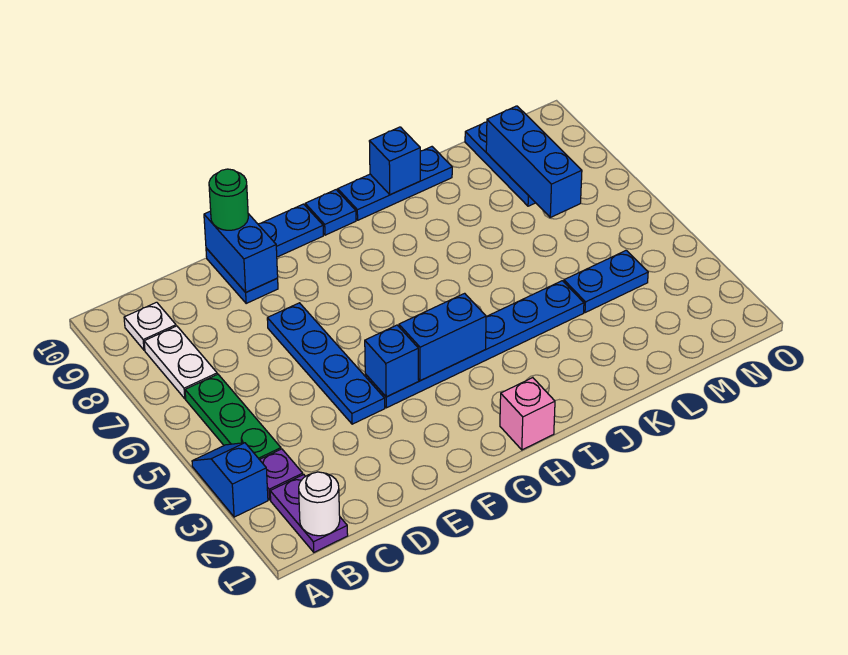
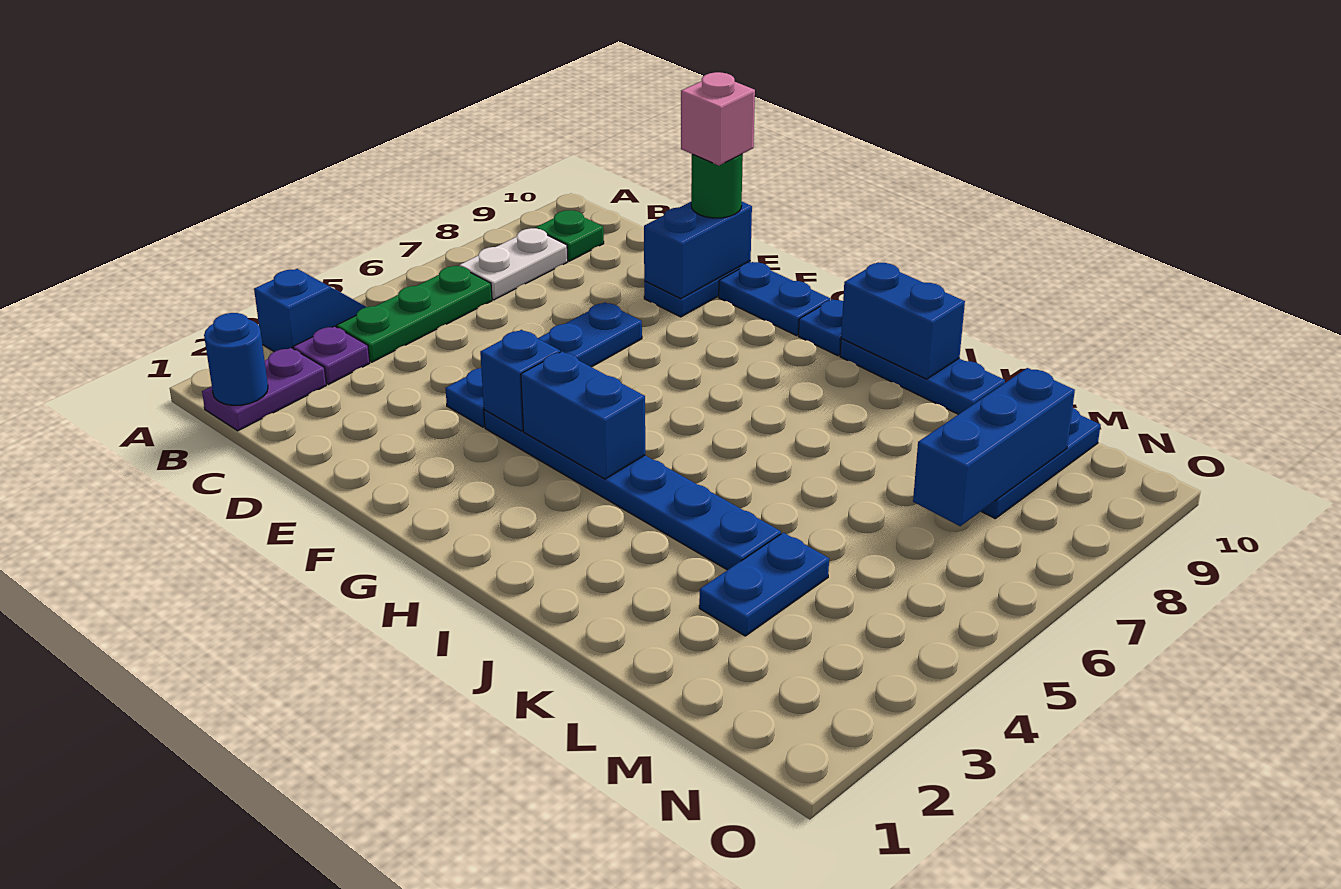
white round brick B1 level 2 -> blue round brick B1 level 2
white plate B9 level 1 -> green plate B9 level 1
pink brick H1 level 1 -> pink brick E10 level 4
blue brick J10 level 2 -> blue brick I10:J10 level 2
blue plate L4:M4 level 1 -> blue plate L3:L4 level 1

